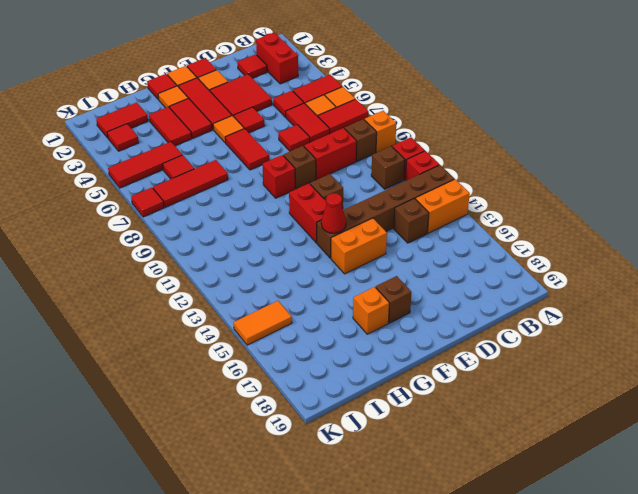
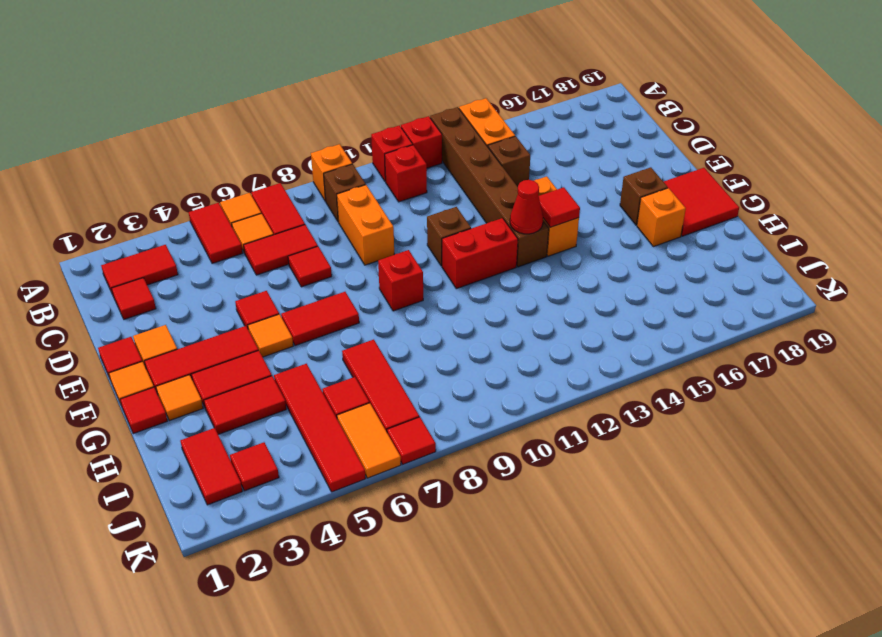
red brick B2:B3 level 1 -> red tile B2:B3 level 1
brown brick B11 level 1 -> red brick B11 level 1
red tile C5 level 1 -> red tile F14 level 2
red brick C9:D9 level 1 -> orange brick C9:D9 level 1
red tile D3:E4 level 1 -> red tile F18:G19 level 1
brown brick E9 level 1 -> none
red tile I5:K5 level 1 -> red tile H5:K5 level 1
orange tile J15:K15 level 1 -> orange tile J6:K6 level 1

